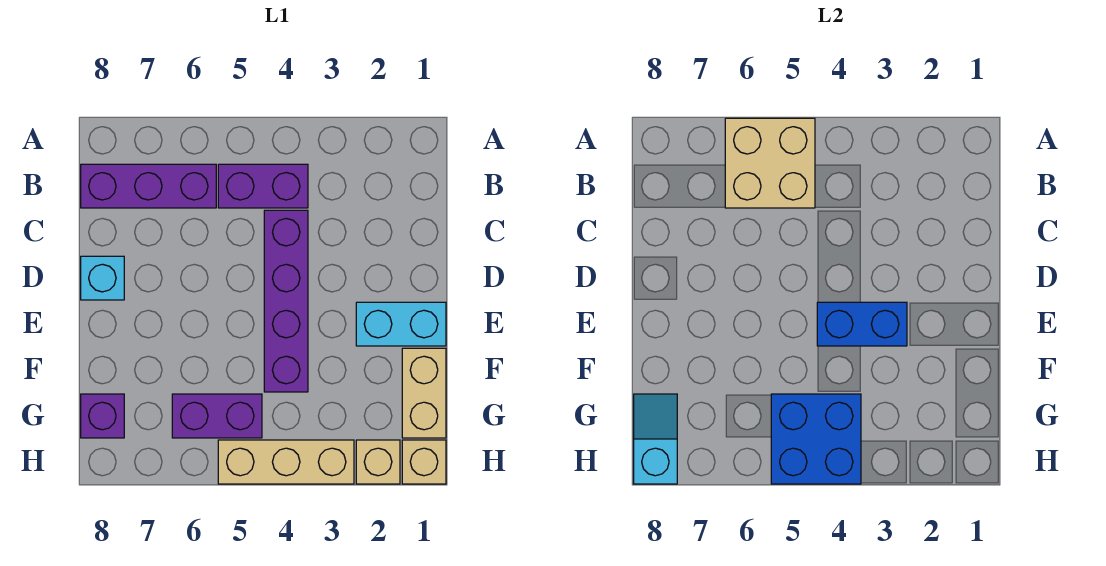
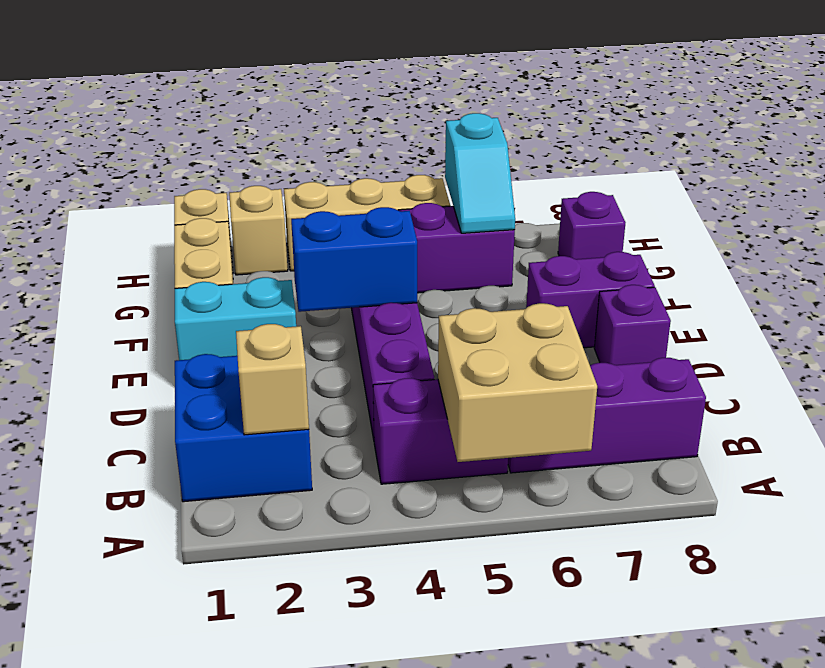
none -> tan brick B2 level 2
cyan brick D8 level 1 -> purple brick D8 level 1
none -> purple brick E7:E8 level 1
blue brick G4:H5 level 2 -> blue brick B1:C2 level 1
cyan slope G8:H8 level 2 top H -> cyan slope G6:H6 level 2 top H

